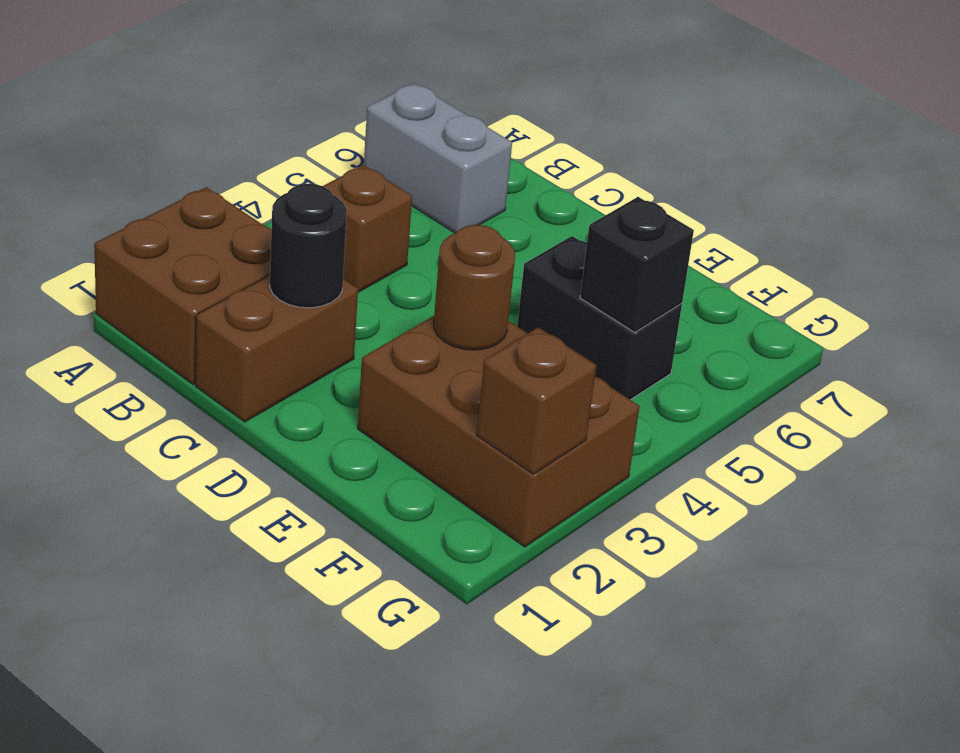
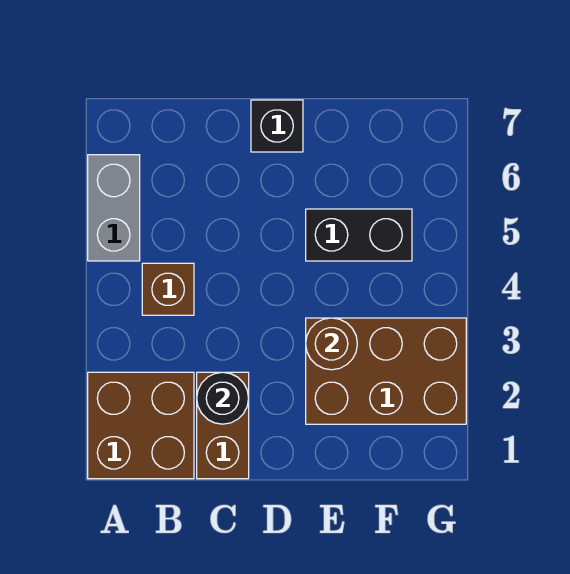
grey brick A6:B6 level 1 -> grey brick A5:A6 level 1
black brick F5 level 2 -> black brick D7 level 1
brown brick G2 level 2 -> none

